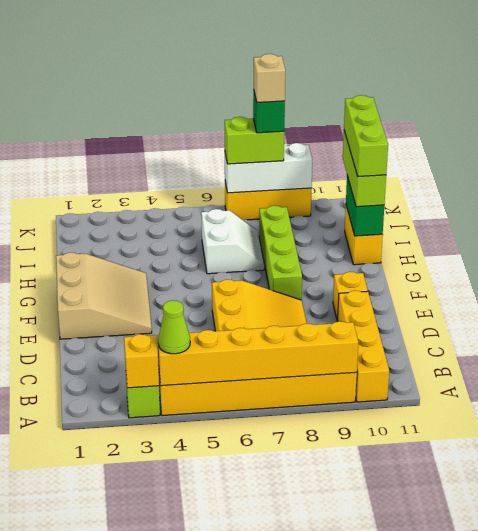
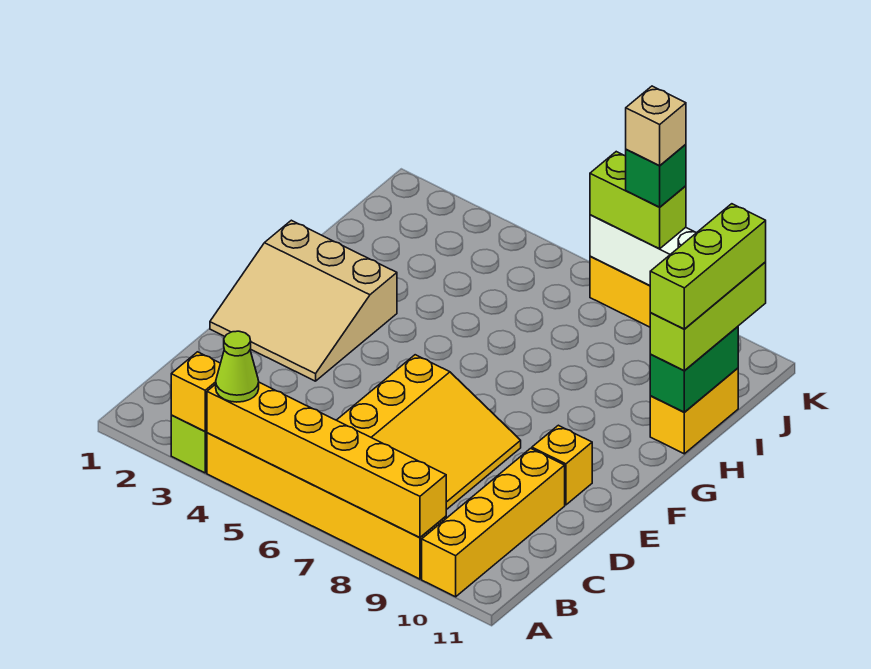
tan slope E1:G3 level 1 top 1 -> tan slope E1:G3 level 1 top G
lime brick F8:I8 level 1 -> none
white slope H6:I7 level 1 top 6 -> none

